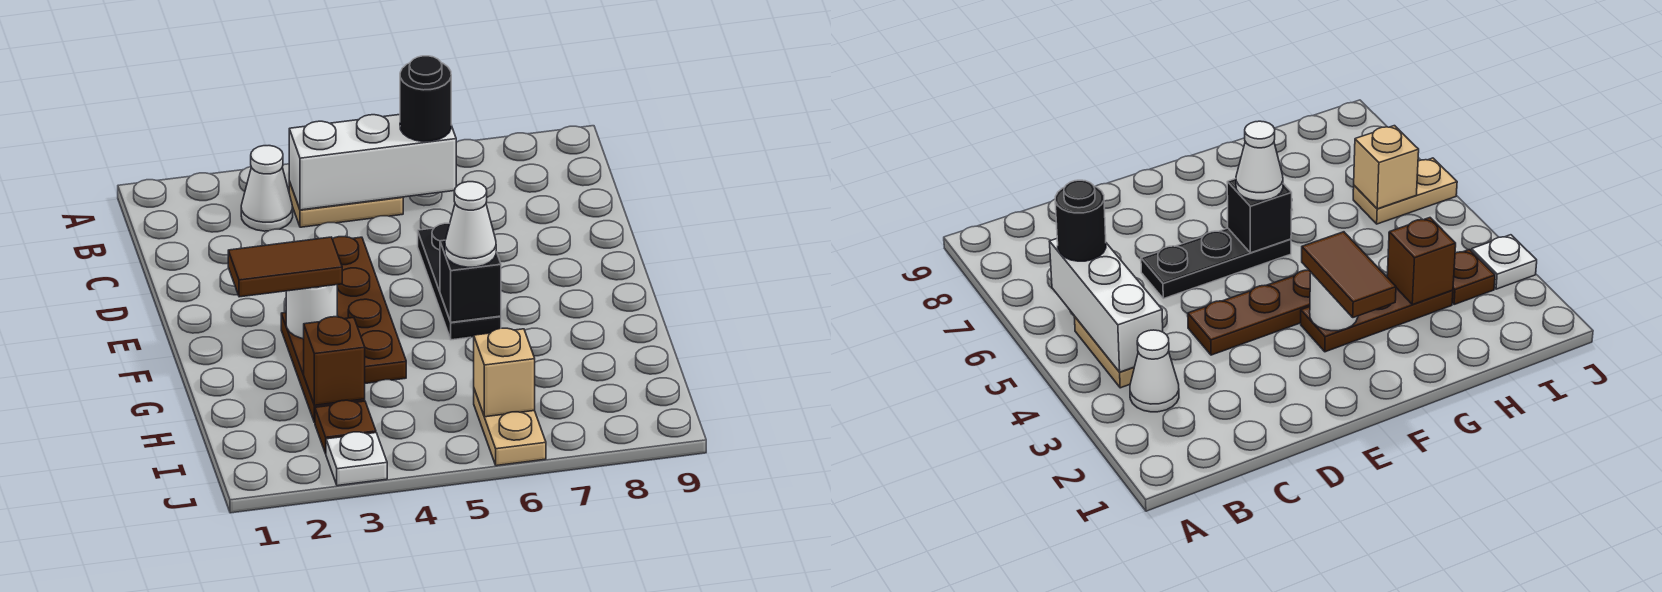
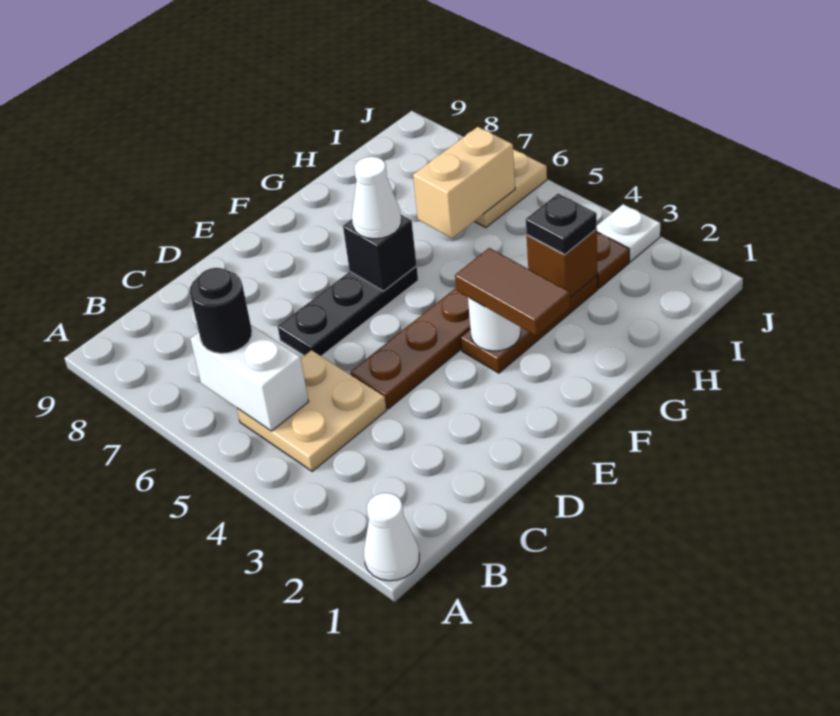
white cone B3 level 1 -> white cone A1 level 1
tan plate B4:B5 level 1 -> tan plate B4:C5 level 1
white brick B4:B6 level 2 -> white brick B5:B6 level 2
none -> black plate H3 level 3
tan brick I6 level 2 -> tan brick H6:I6 level 2

